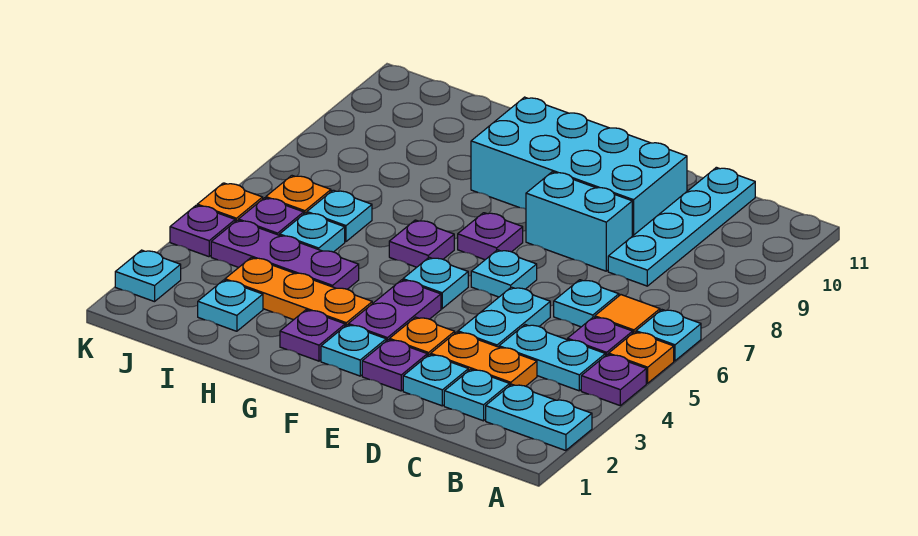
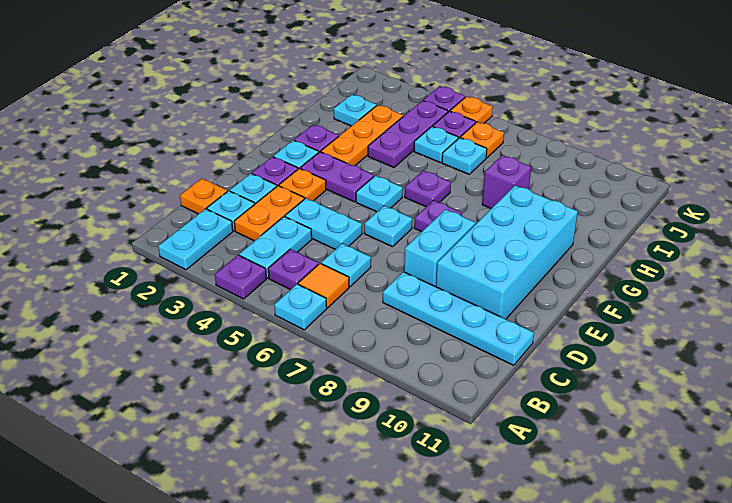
orange plate A5 level 1 -> orange plate C1 level 1
none -> purple brick H8 level 1
cyan plate K2 level 1 -> none

